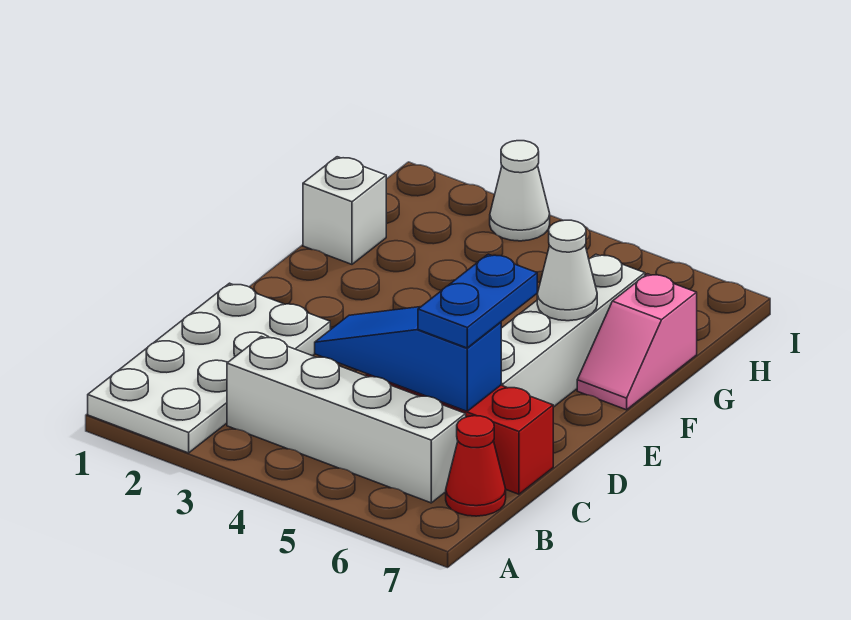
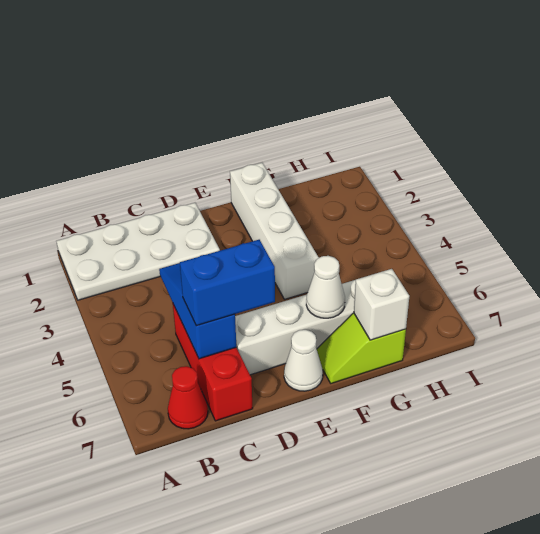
white brick B3:B6 level 1 -> white brick F1:F4 level 1
blue plate C6:D6 level 3 -> blue brick C6:D6 level 3
pink slope F7:G7 level 1 top G -> lime slope F7:G7 level 1 top G
white brick G1 level 1 -> white brick G7 level 2
white cone I3 level 1 -> white cone E7 level 1

